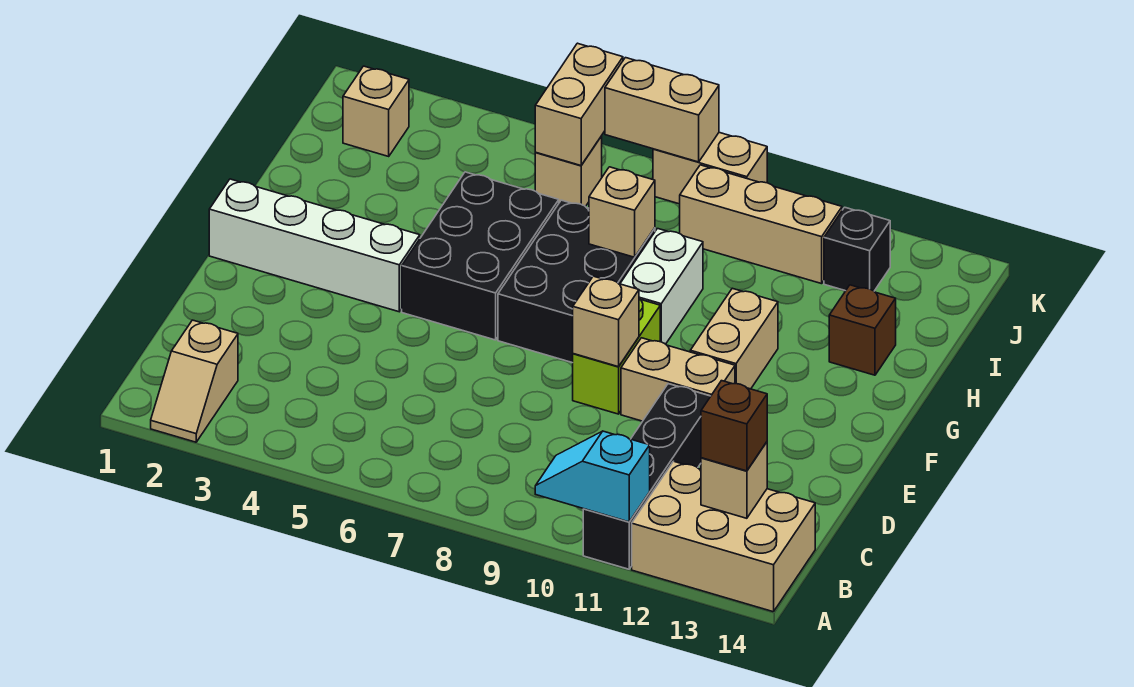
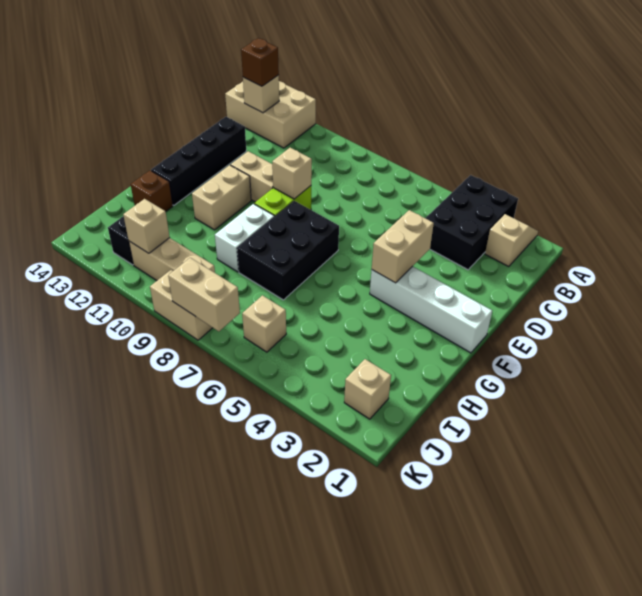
cyan slope A10:A11 level 2 top 11 -> none
black brick A11:D11 level 1 -> black brick D13:G13 level 1
black brick F5:H6 level 1 -> black brick A3:C4 level 1
tan brick H8 level 2 -> tan brick J11 level 2
tan brick J6:K6 level 2 -> tan brick E4:F4 level 2

